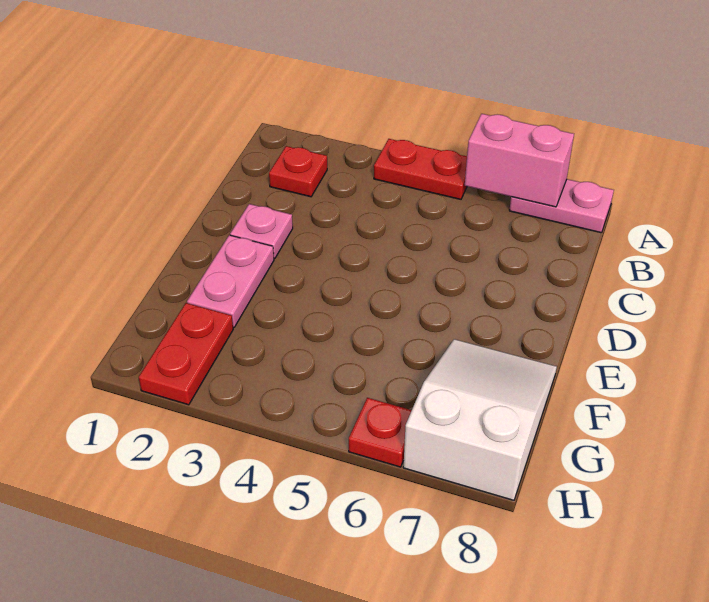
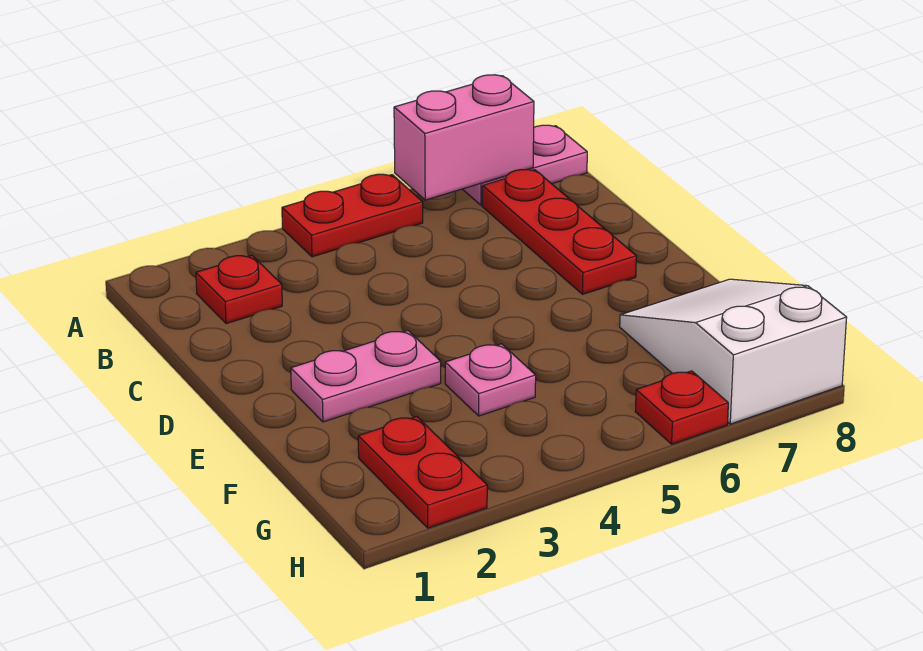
none -> red plate B7:D7 level 1
pink plate D2 level 1 -> pink plate F4 level 1
pink plate E2:F2 level 1 -> pink plate E2:E3 level 1

